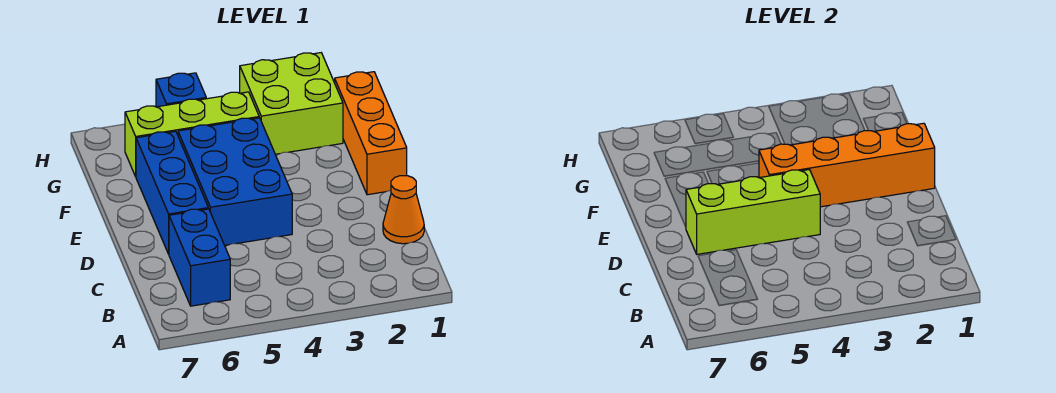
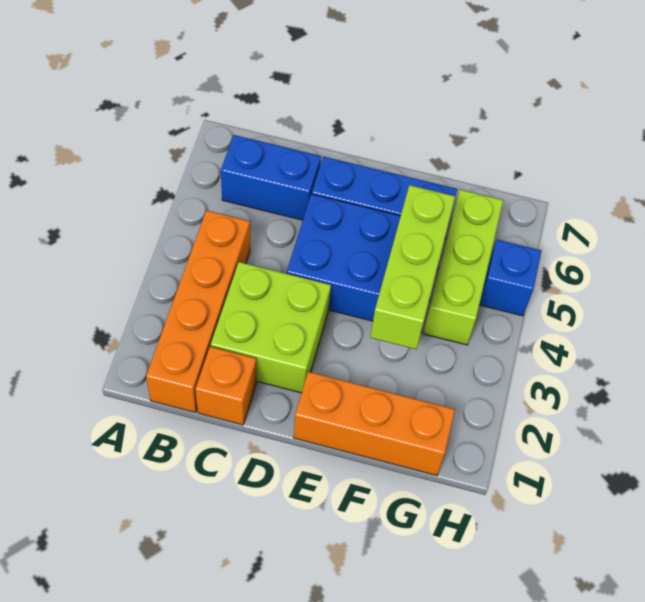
orange cone C1 level 1 -> orange brick C1 level 1
lime brick D4:D6 level 2 -> lime brick F3:F5 level 2
orange brick E1:E4 level 2 -> orange brick B1:B4 level 1
lime brick G2:H3 level 1 -> lime brick C2:D3 level 1

